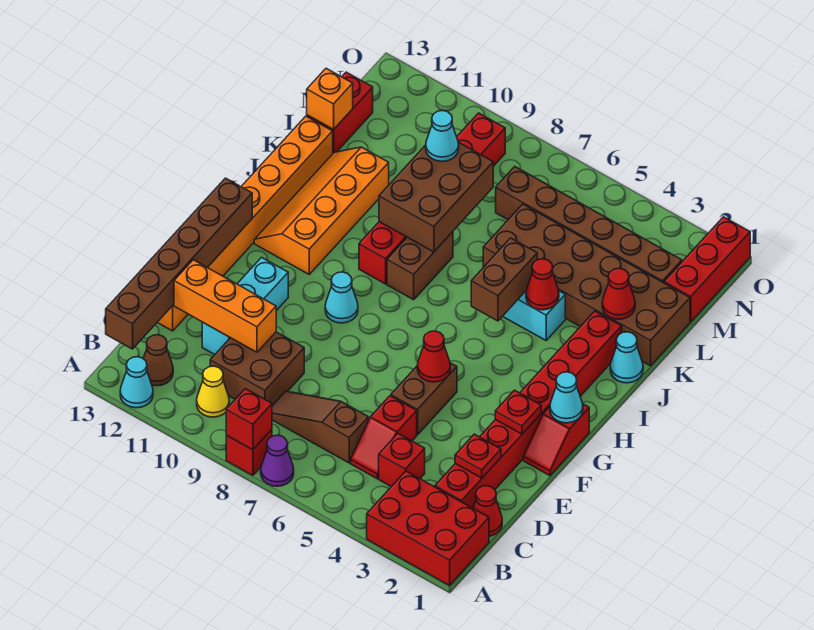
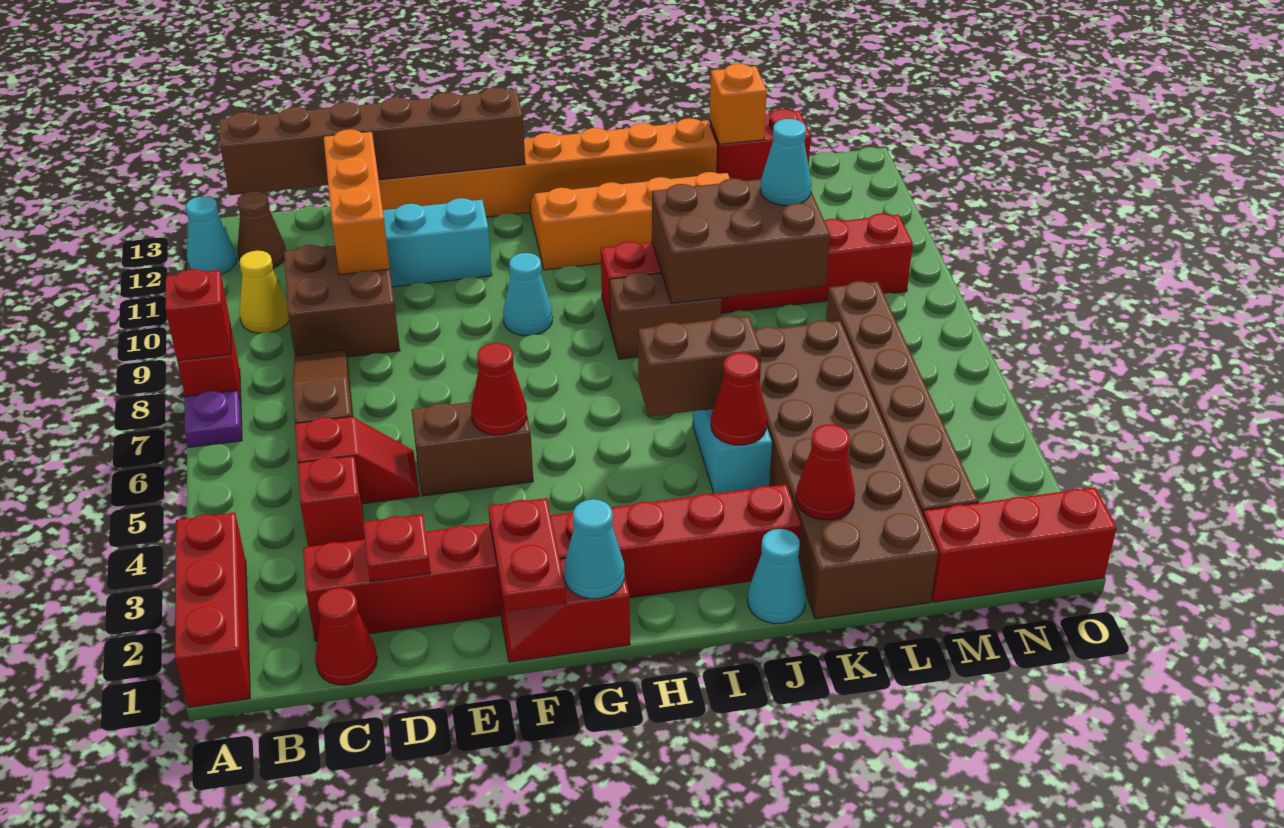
red brick A1:B3 level 1 -> red brick A1:A3 level 1
purple cone A7 level 1 -> purple plate A7 level 1
red slope C5:D5 level 1 top D -> red slope C5:D5 level 1 top C
red plate F2 level 2 -> red plate F1:F2 level 2

